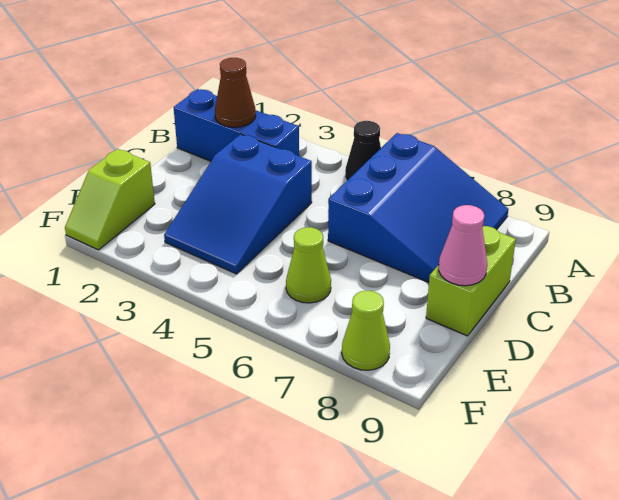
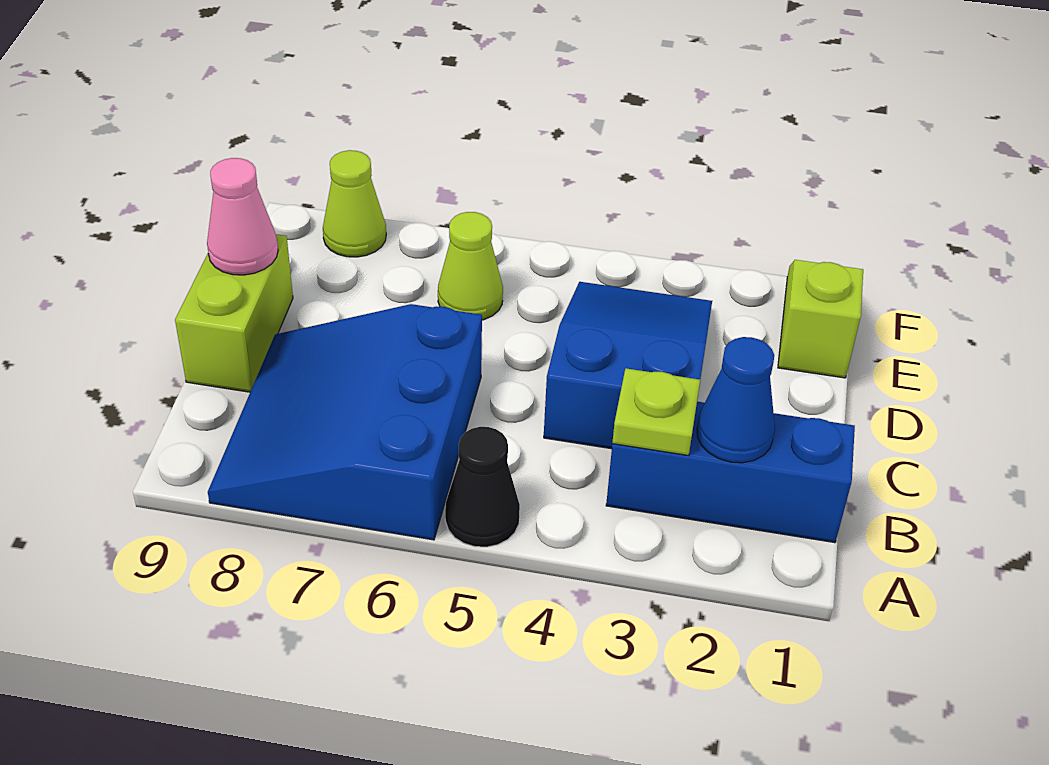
brown cone B2 level 2 -> blue cone B2 level 2
none -> lime plate B3 level 2

